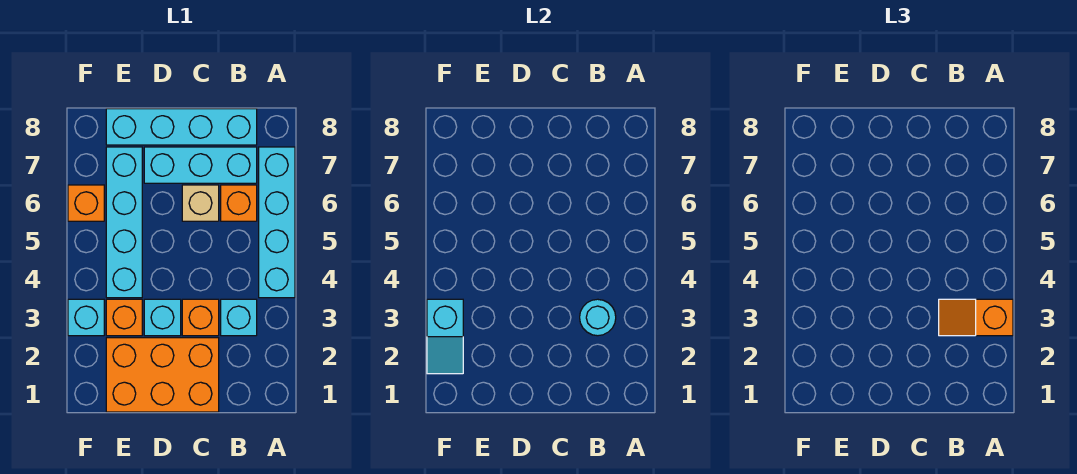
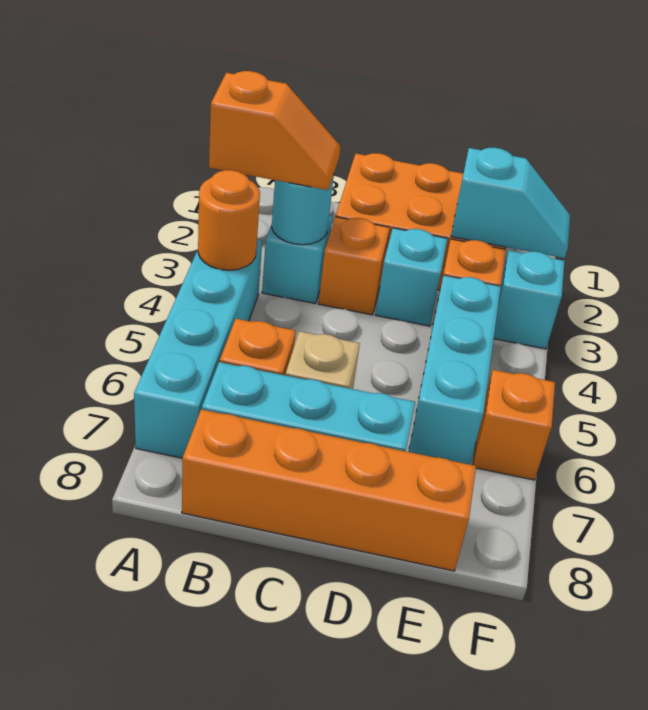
none -> orange round brick A4 level 2
cyan brick B8:E8 level 1 -> orange brick B8:E8 level 1
cyan brick E4:E7 level 1 -> cyan brick E4:E6 level 1
cyan slope F2:F3 level 2 top 3 -> cyan slope E2:F2 level 2 top E

